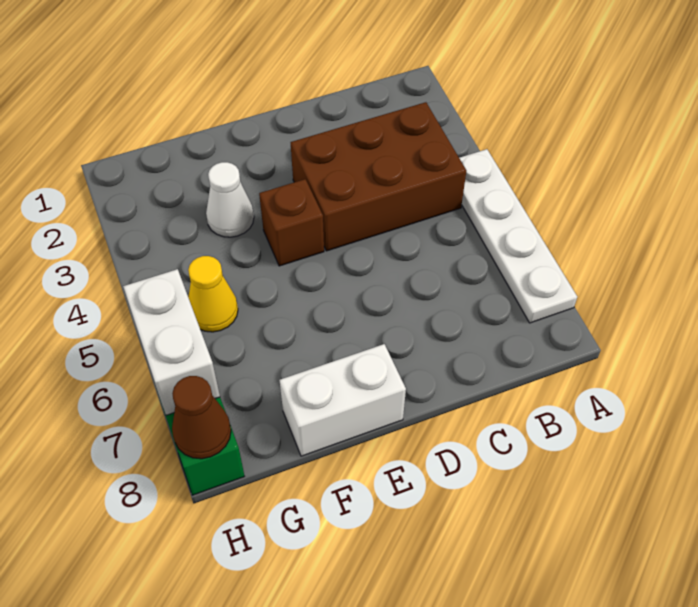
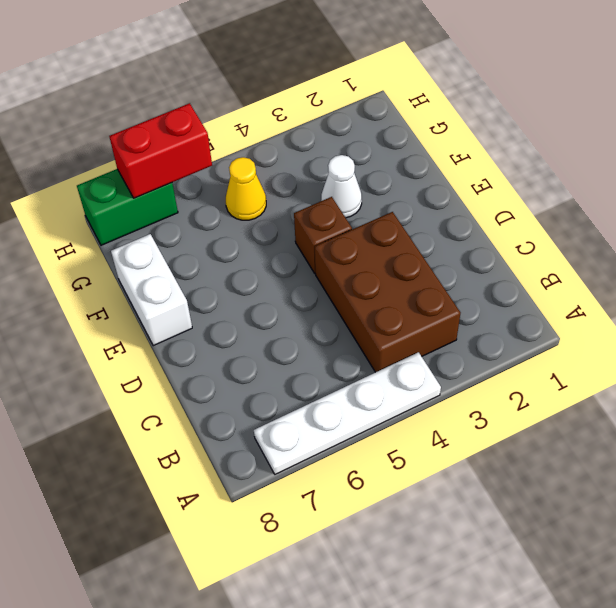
white brick H6:H7 level 2 -> red brick H6:H7 level 2
brown cone H8 level 2 -> none

